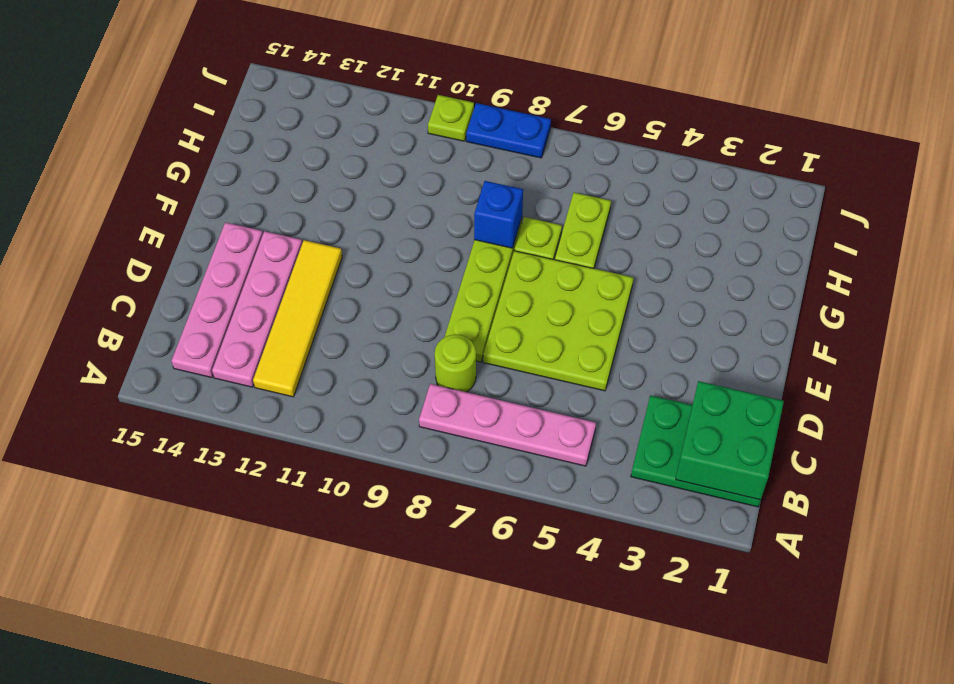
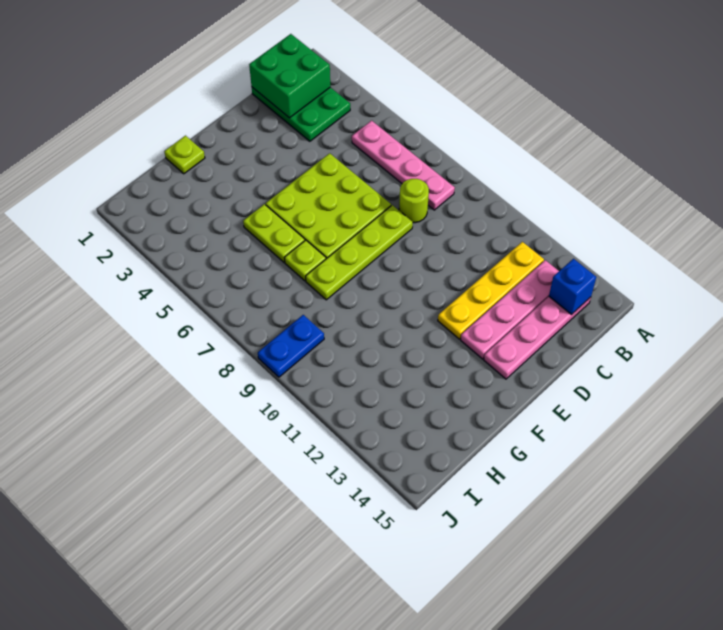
yellow tile B12:E12 level 1 -> yellow plate B12:E12 level 1
lime plate G6:H6 level 1 -> lime plate G5:G6 level 1
blue brick G8 level 2 -> blue brick B14 level 2
blue plate J8:J9 level 1 -> blue plate I9:J9 level 1
lime plate J10 level 1 -> lime plate G1 level 1

